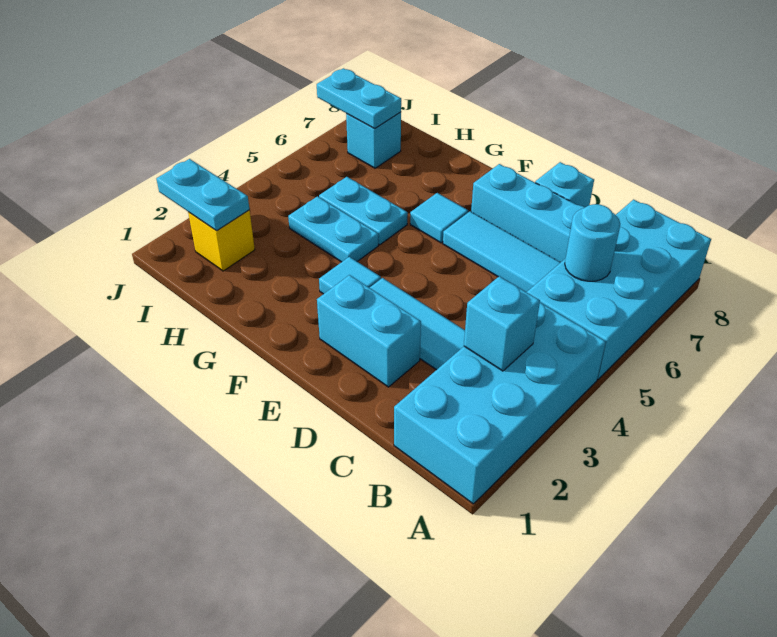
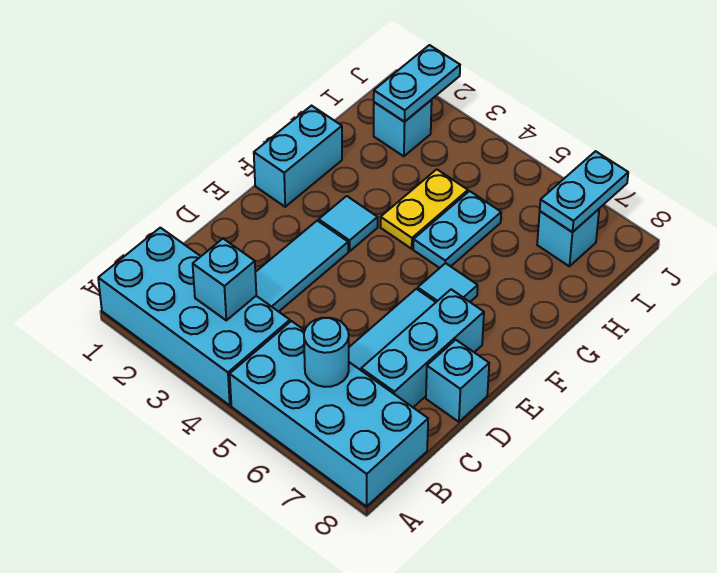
cyan brick D2:E2 level 1 -> cyan brick F1:G1 level 1
cyan plate G4:H4 level 1 -> yellow plate G4:H4 level 1
yellow brick I2 level 1 -> cyan brick I2 level 1

